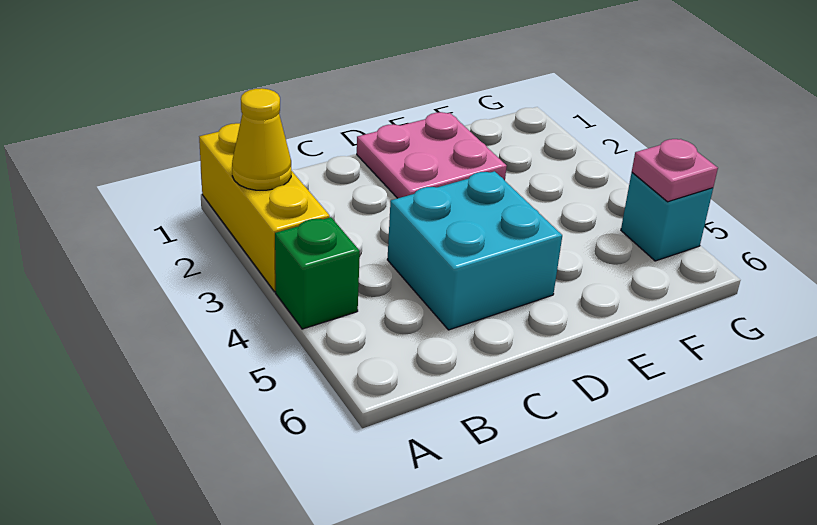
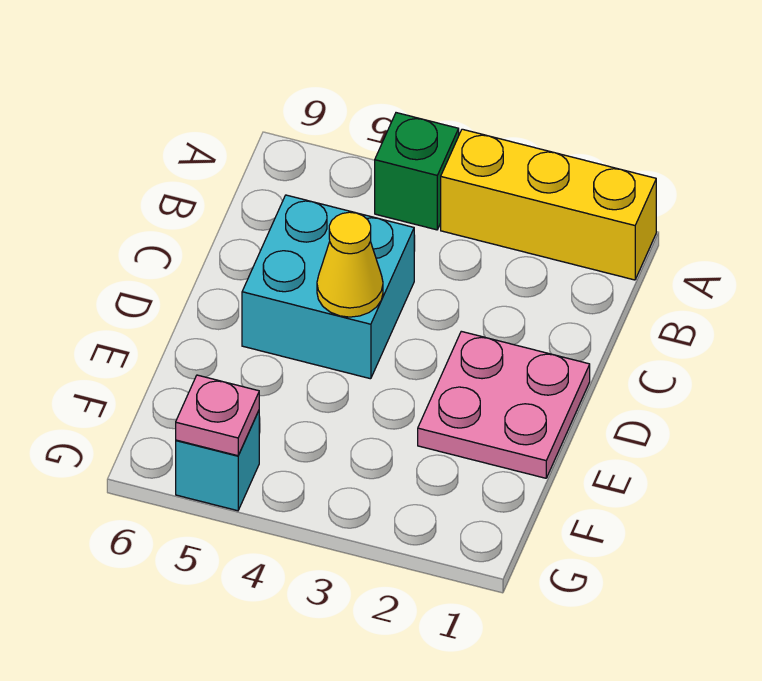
yellow cone A2 level 2 -> yellow cone D4 level 2

